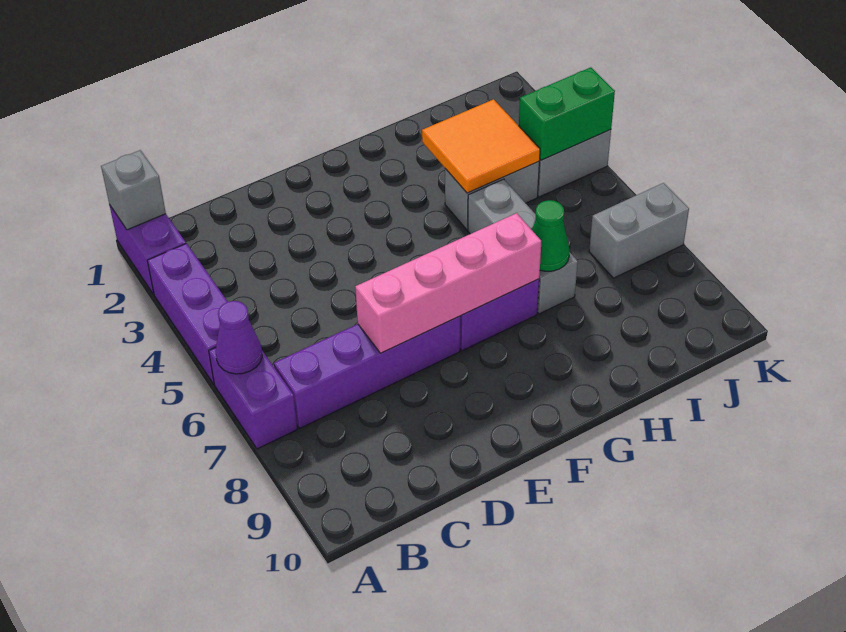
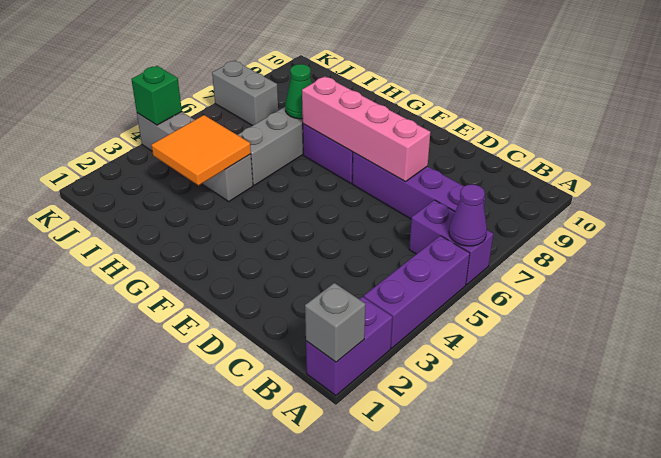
purple brick A6:A7 level 1 -> purple brick A6:B6 level 1
green brick J4:K4 level 2 -> green brick K4 level 2

